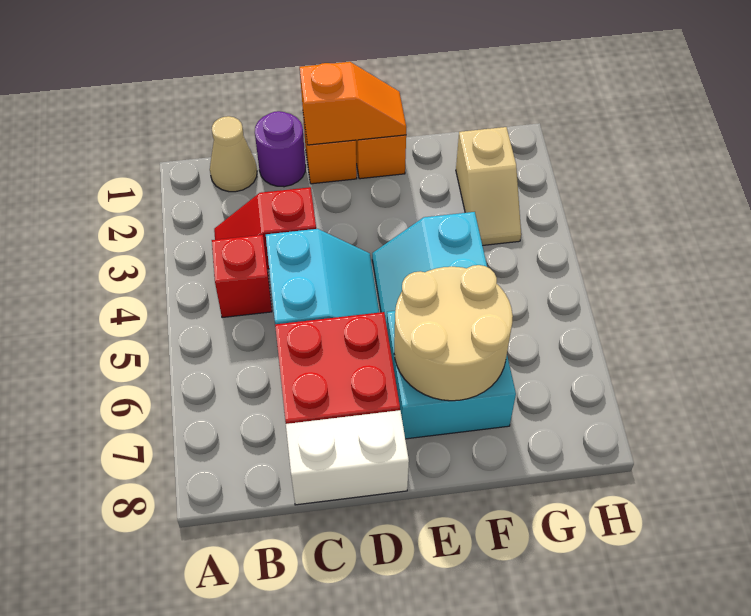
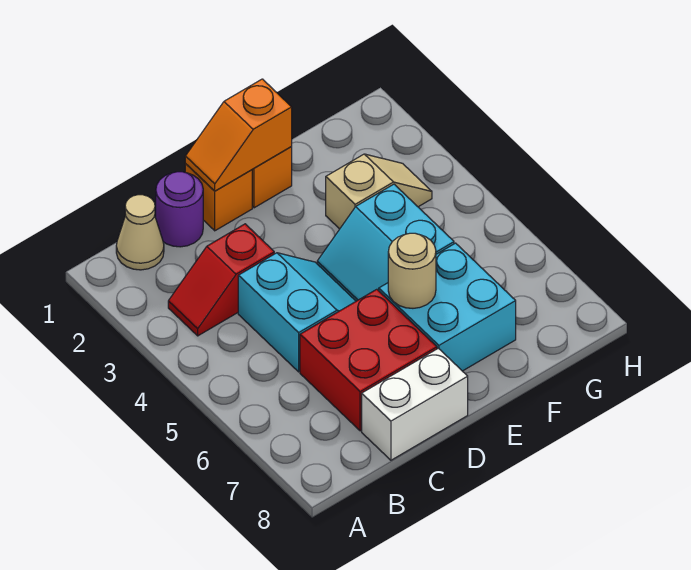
red brick B4 level 1 -> none
orange slope D1:E1 level 2 top D -> orange slope D1:E1 level 2 top E
tan round brick E6:F7 level 2 -> tan round brick E6 level 2
tan slope G2:G3 level 1 top 2 -> tan slope F3:G3 level 1 top F

